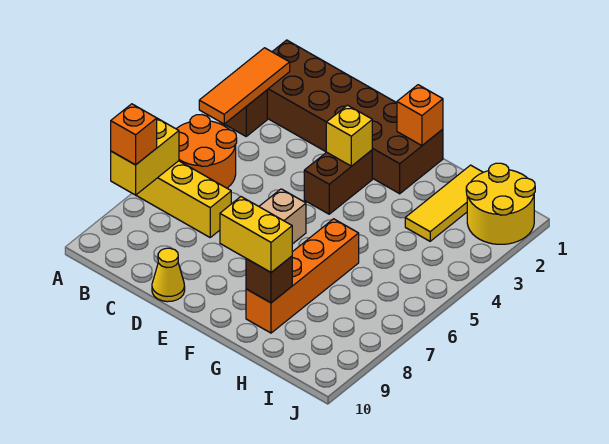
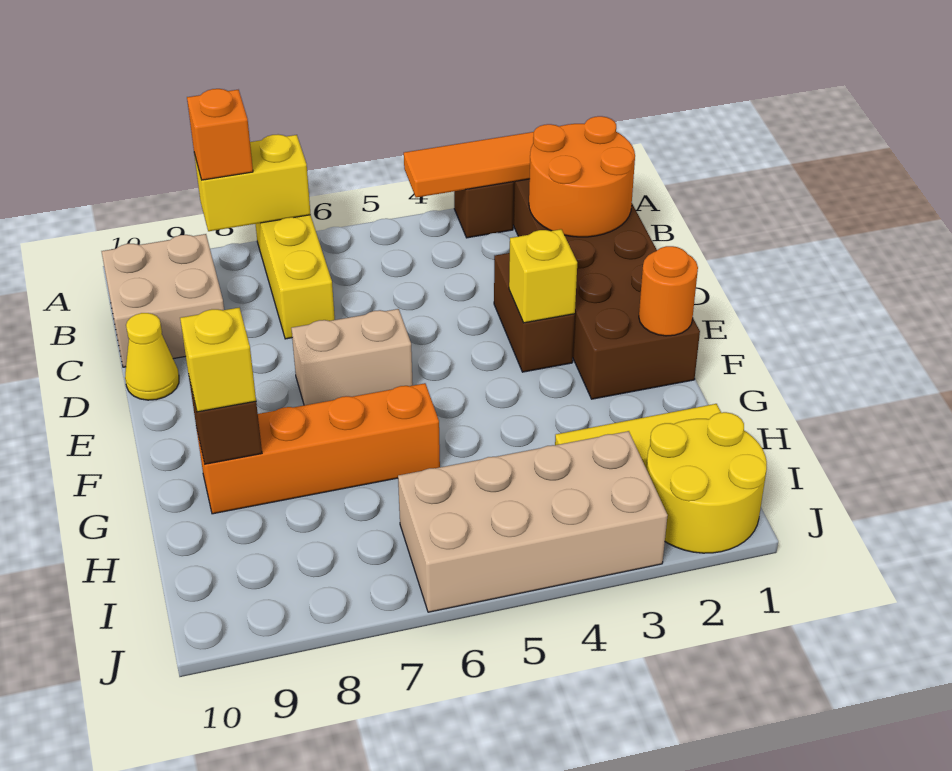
orange round brick A5:B6 level 1 -> orange round brick B1:C2 level 2
none -> tan brick B9:C10 level 1
brown brick E3:E4 level 1 -> brown brick D3:E3 level 1
orange brick F1 level 2 -> orange round brick F1 level 2
yellow brick F9:G9 level 3 -> yellow brick G9 level 3
none -> tan brick I3:J6 level 1

